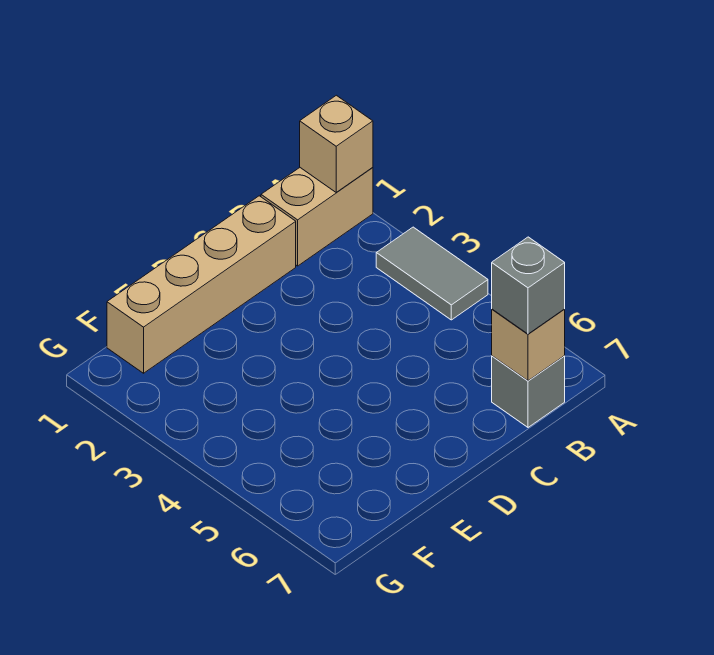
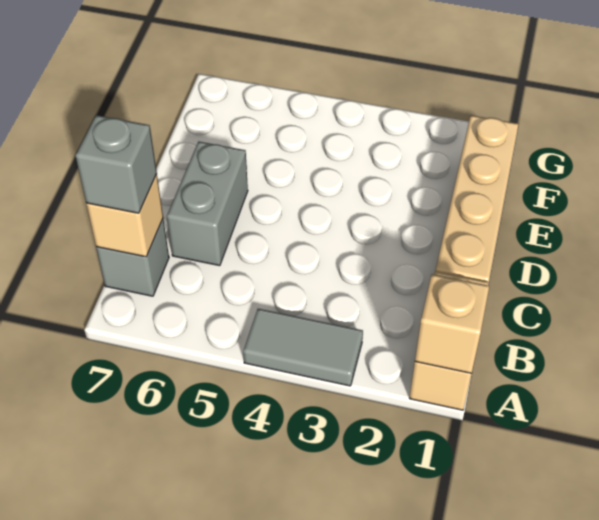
none -> grey brick C6:D6 level 1

